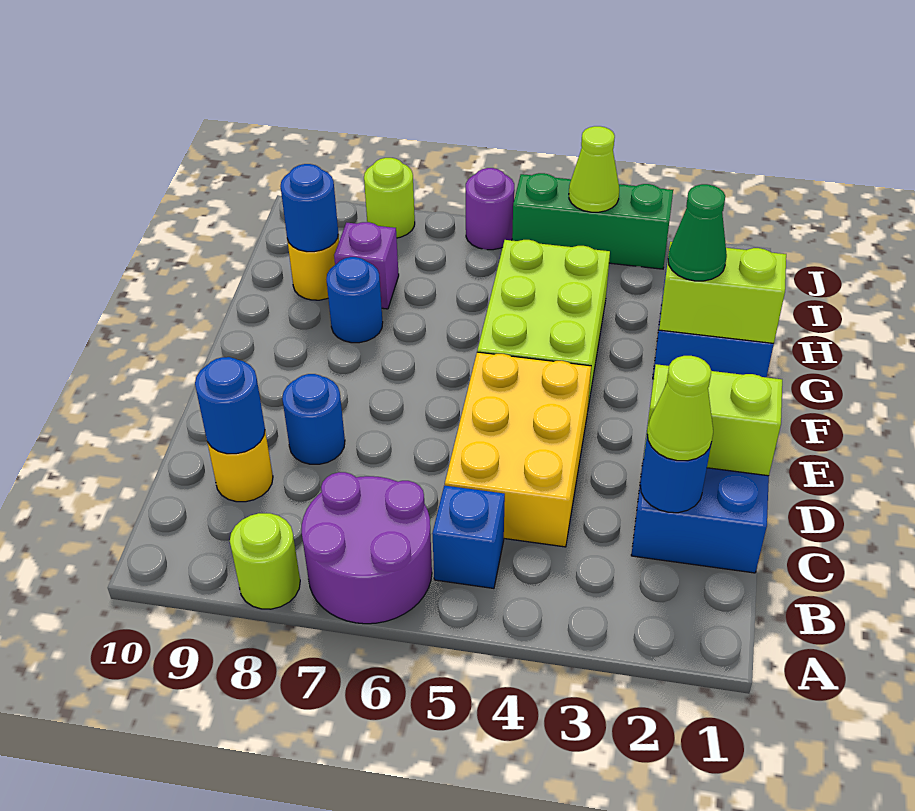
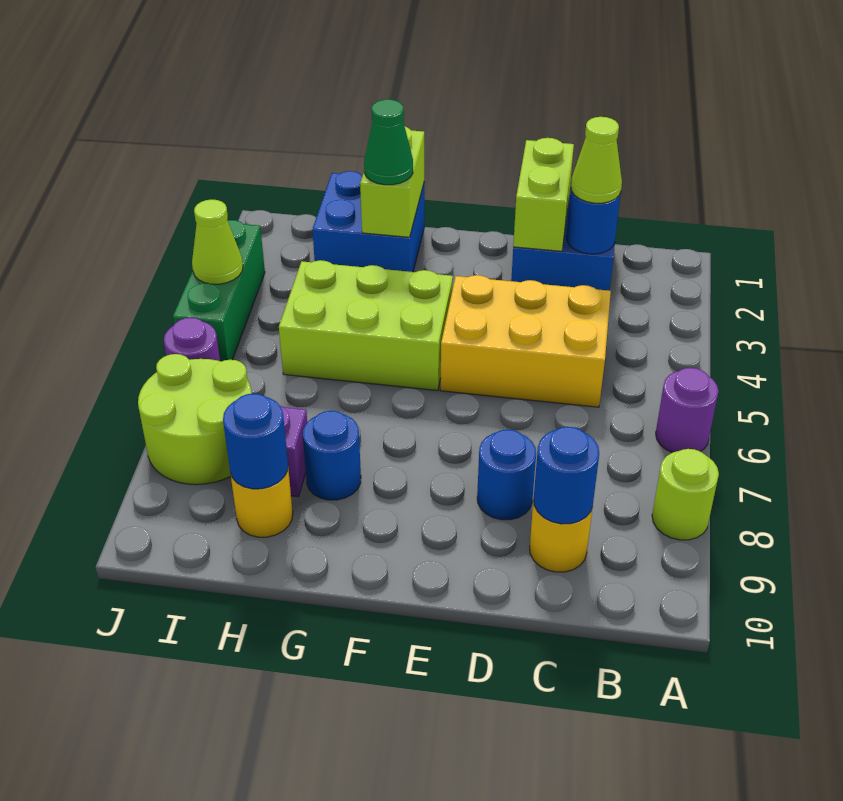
purple round brick A6:B7 level 1 -> purple round brick A6 level 1
blue brick B5 level 1 -> none
lime round brick J8 level 1 -> lime round brick I7:J8 level 1

